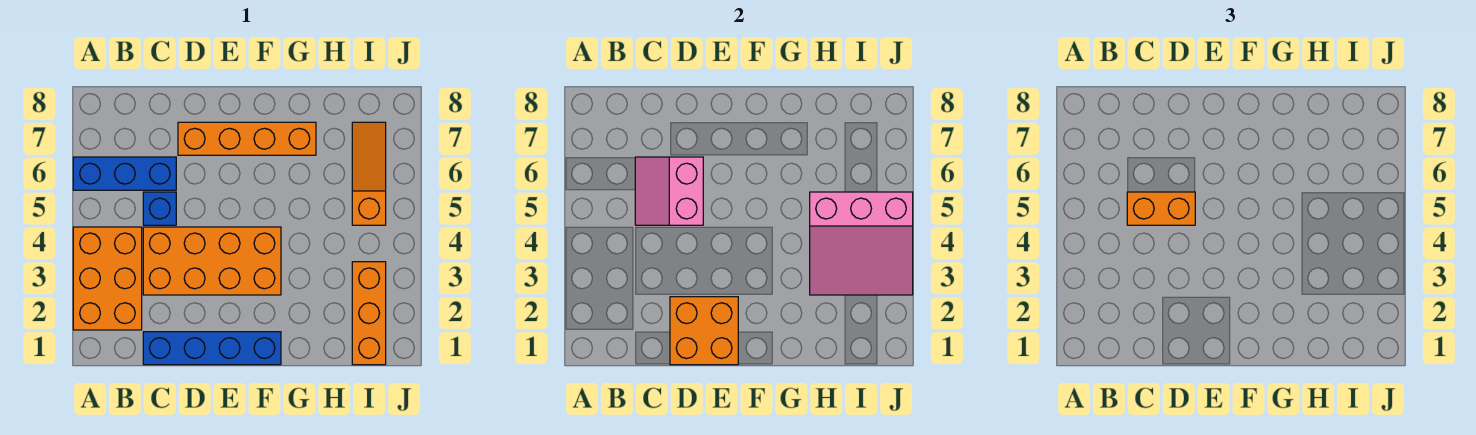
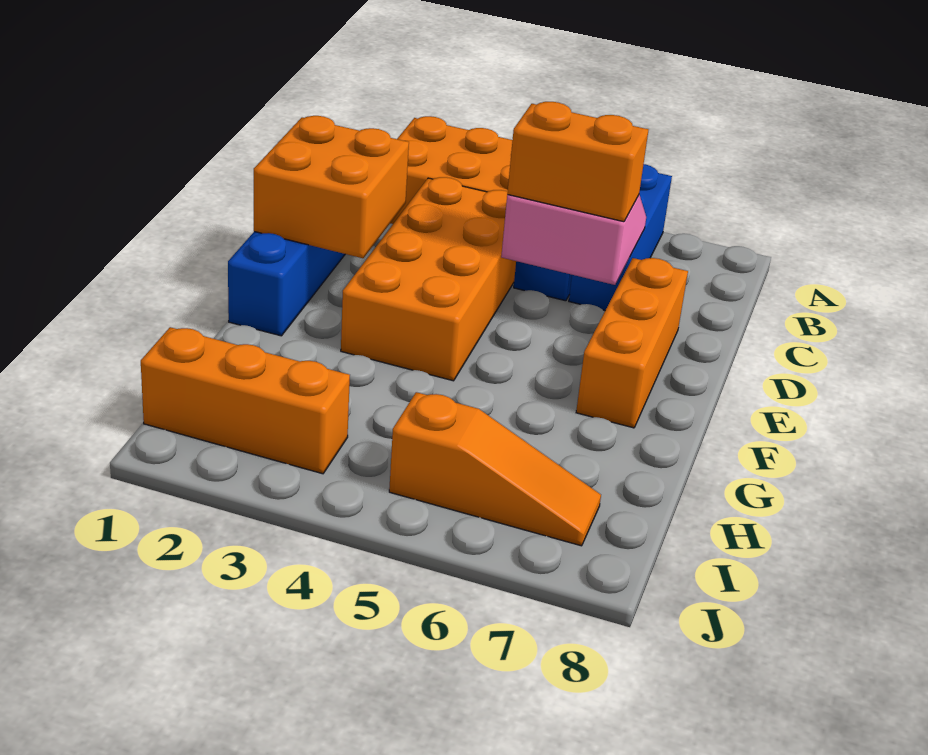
orange brick C5:D5 level 3 -> orange brick D5:D6 level 3
orange brick D7:G7 level 1 -> orange brick D7:F7 level 1
pink slope H3:J5 level 2 top 5 -> none

